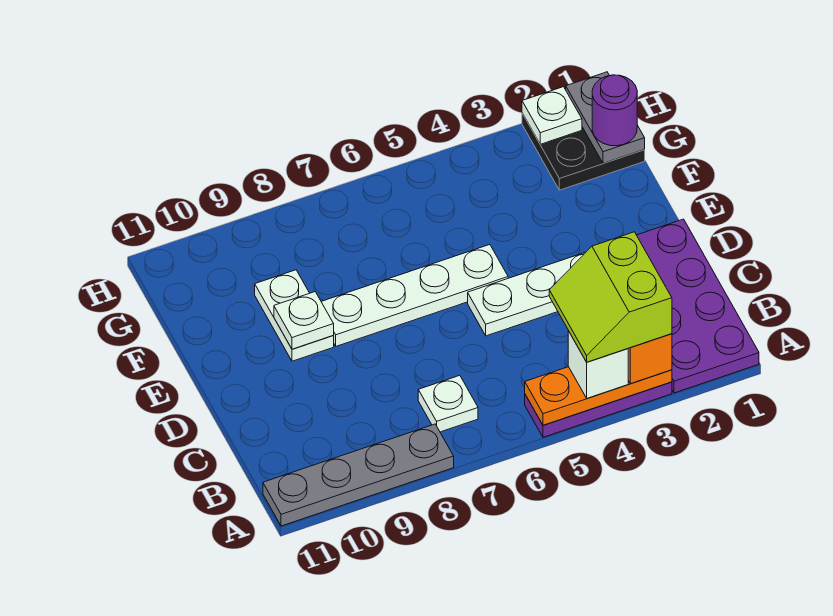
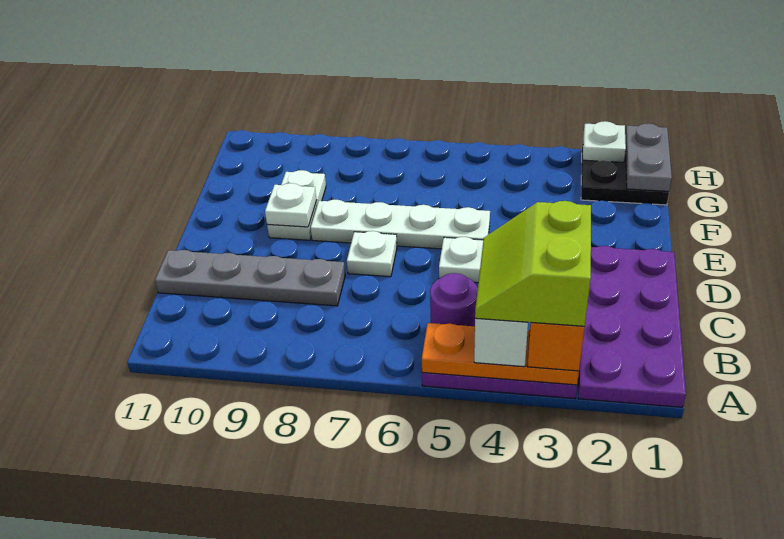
grey plate A8:A11 level 1 -> grey plate C8:C11 level 1
white plate B7 level 1 -> white plate D7 level 1
purple round brick G1 level 3 -> purple round brick B5 level 1

